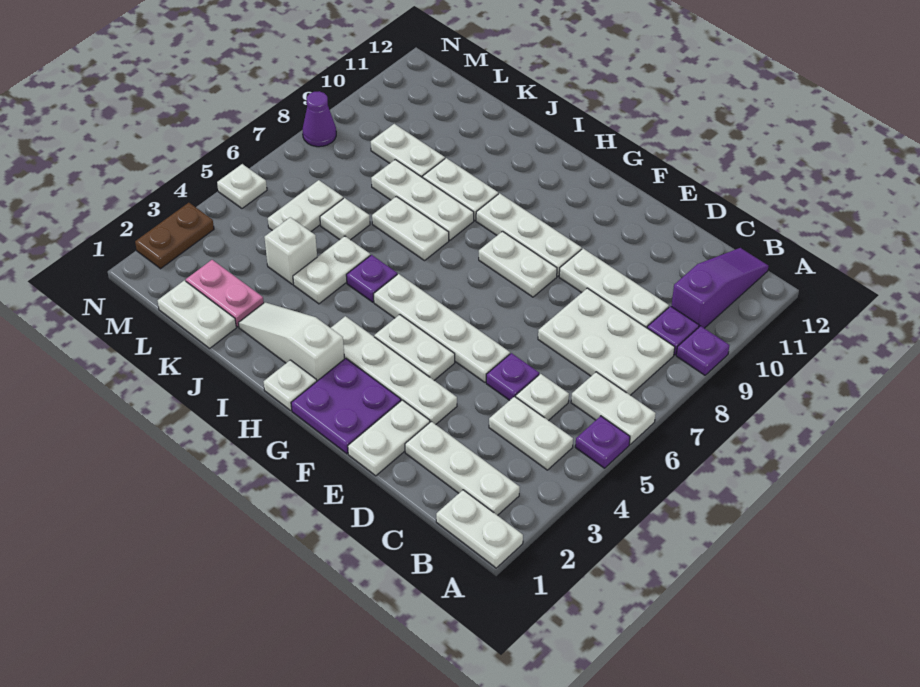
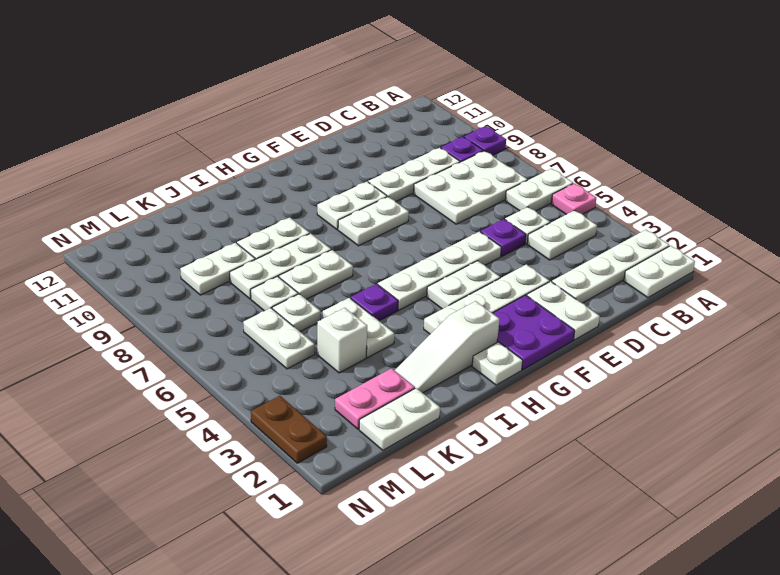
purple plate A5 level 1 -> pink plate A5 level 1
white plate B2:D2 level 1 -> white plate A2:D2 level 1
purple slope B10:B12 level 1 top 10 -> none
white plate F9:H9 level 1 -> white plate F9:G9 level 1
white plate N5 level 1 -> white plate K7 level 1
purple cone N8 level 1 -> none

